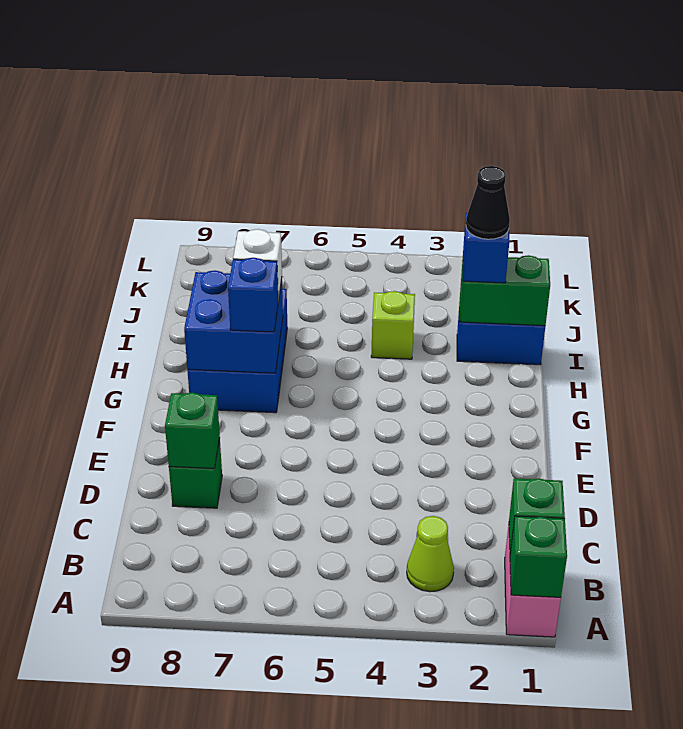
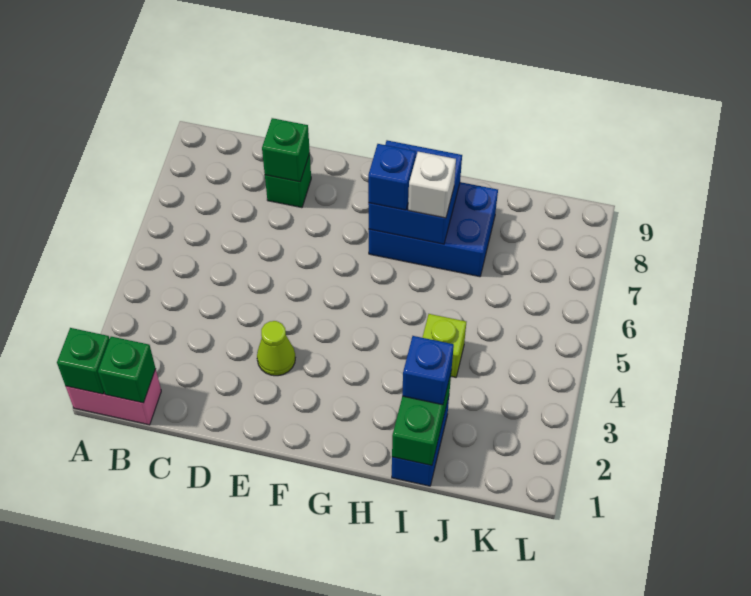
lime cone B3 level 1 -> lime cone E3 level 1
black cone I2 level 4 -> none

